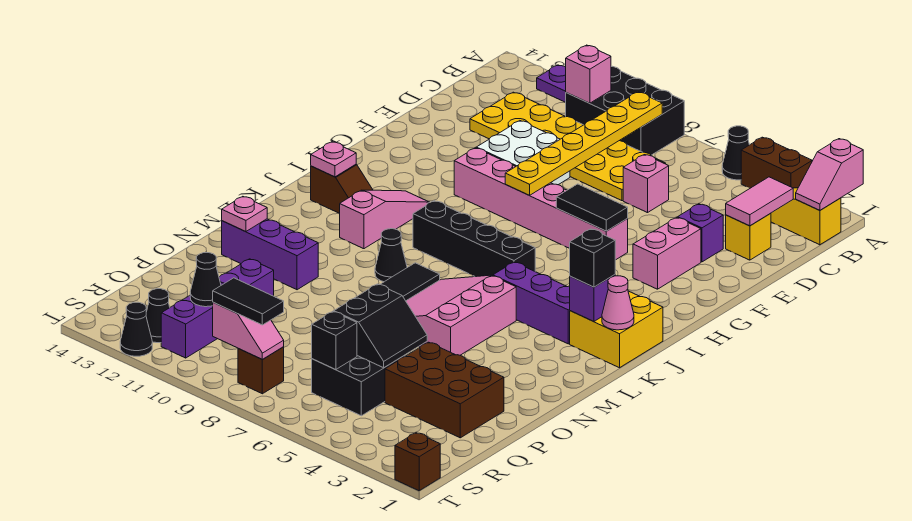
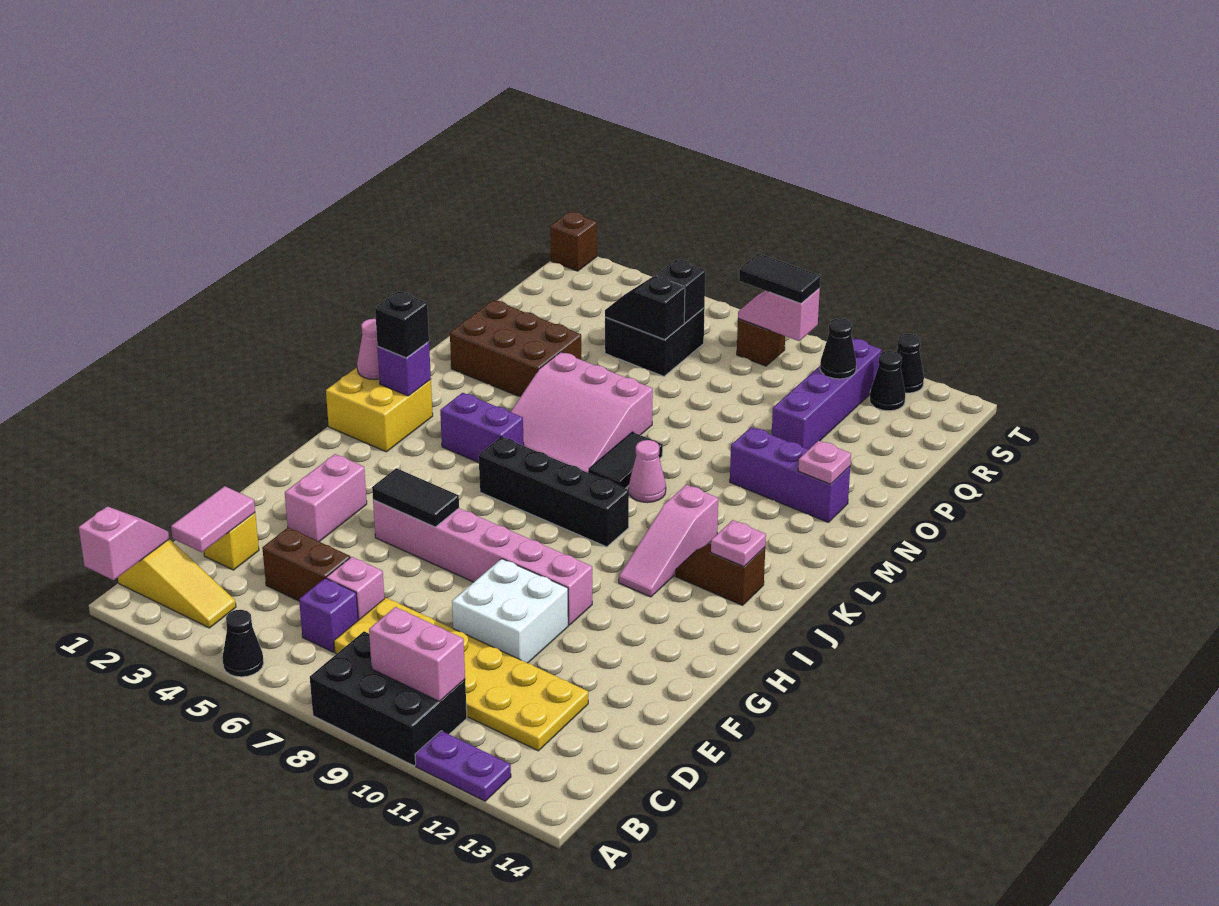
brown brick A3:A4 level 1 -> brown brick D4:D5 level 1
yellow plate B8:G8 level 2 -> none
pink brick B10 level 2 -> pink brick B9:B10 level 2
purple brick E3 level 1 -> purple brick C6 level 1
purple brick K3:K5 level 1 -> purple brick K4:K5 level 1
pink slope L5:N7 level 1 top 5 -> pink slope L5:N7 level 1 top N
black cone L9 level 1 -> pink cone L9 level 1
brown brick P2:Q4 level 1 -> brown brick N2:O4 level 1
black slope P5:Q6 level 2 top 6 -> black slope Q5:Q6 level 2 top 6

